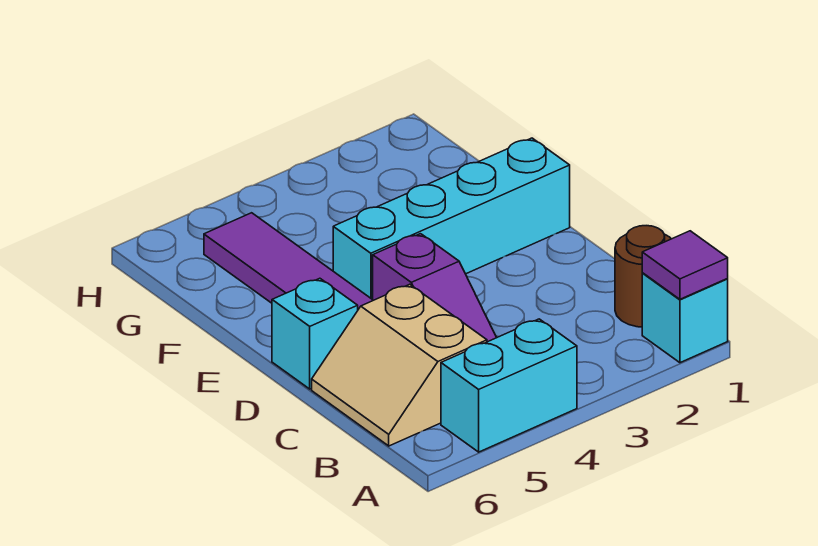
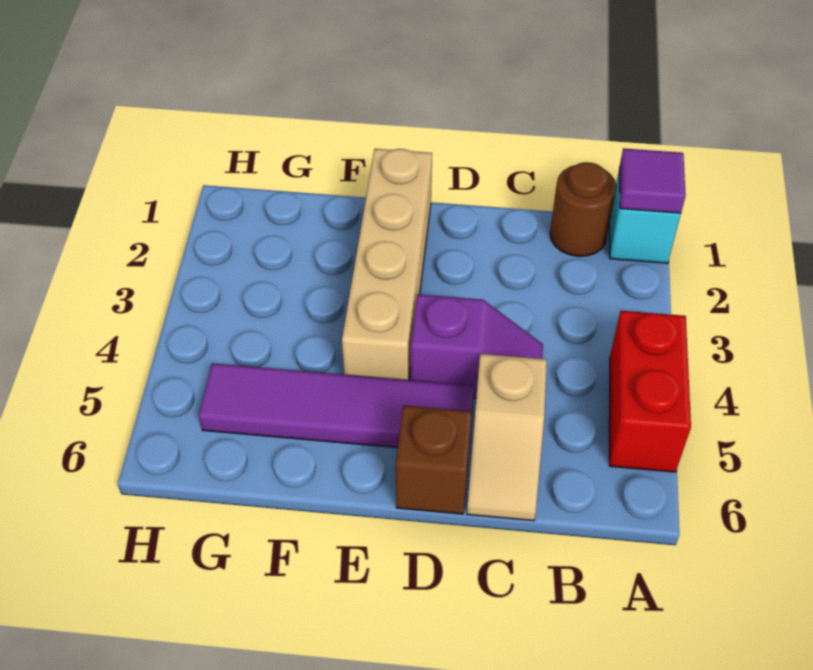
cyan brick A4:A5 level 1 -> red brick A4:A5 level 1
tan slope B5:C6 level 1 top 5 -> tan slope C5:C6 level 1 top 5
cyan brick D6 level 1 -> brown brick D6 level 1
cyan brick E1:E4 level 1 -> tan brick E1:E4 level 1

